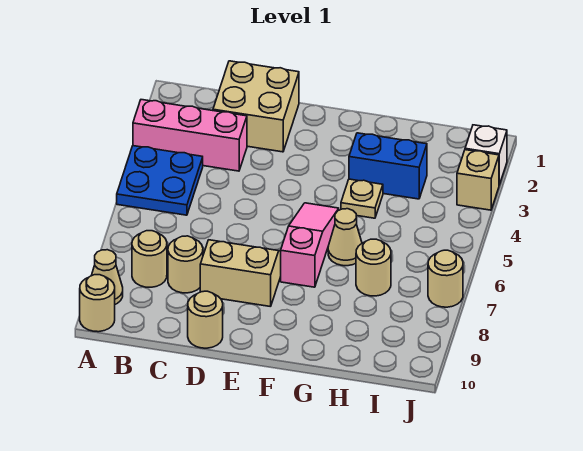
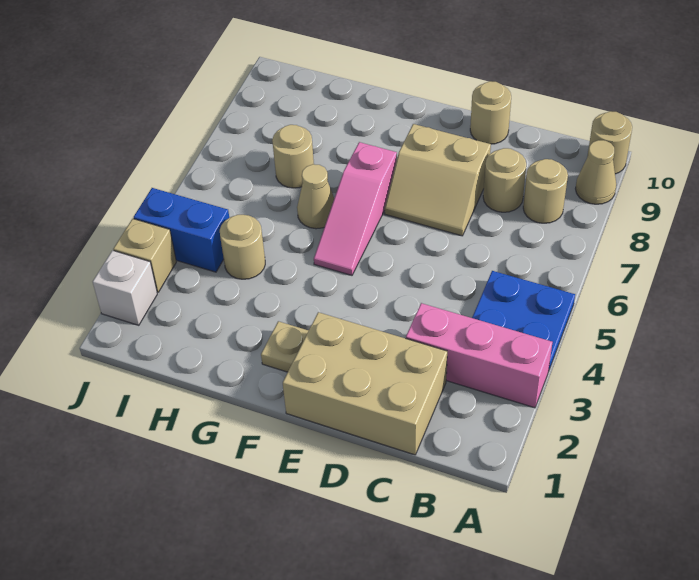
tan brick C1:D2 level 1 -> tan brick C1:E2 level 1
blue brick G3:H3 level 1 -> blue brick I4:J4 level 1
tan plate G4 level 1 -> tan plate F2 level 1
tan round brick J7 level 1 -> tan round brick H4 level 1

